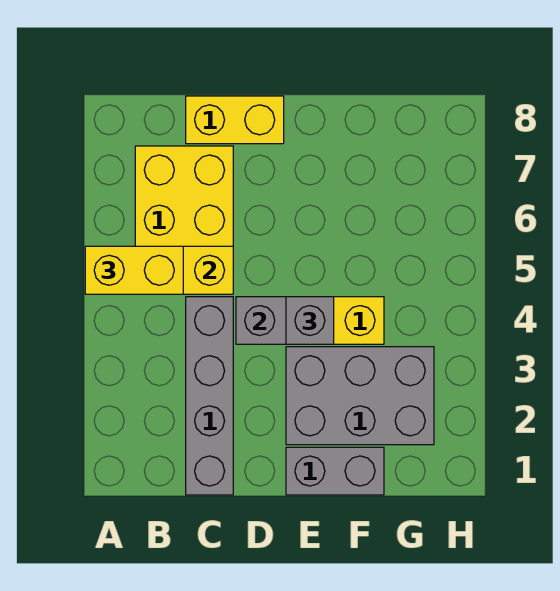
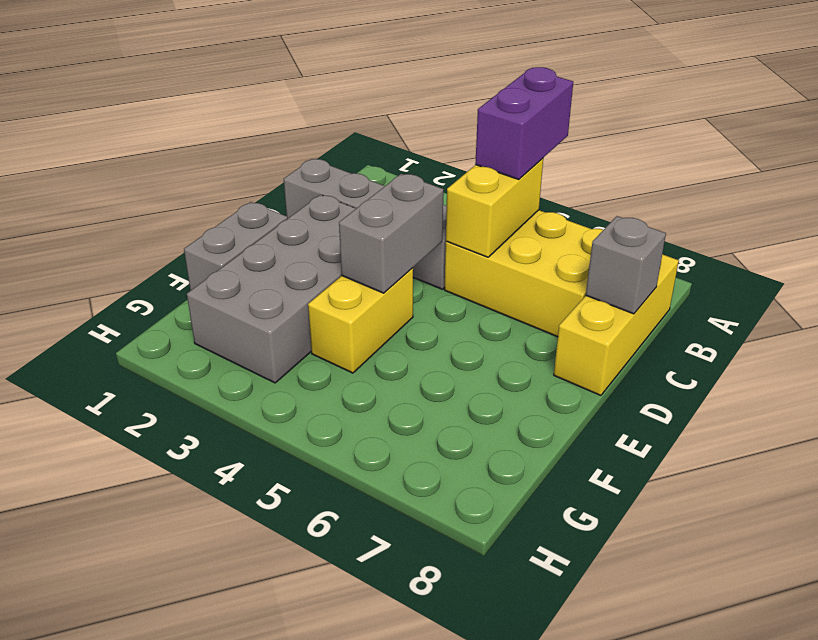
yellow brick A5:B5 level 3 -> purple brick A5:B5 level 3
yellow brick C8:D8 level 1 -> yellow brick B8:D8 level 1
grey brick E2:G3 level 1 -> grey brick D2:G3 level 1
grey brick E4 level 3 -> grey brick C8 level 2

